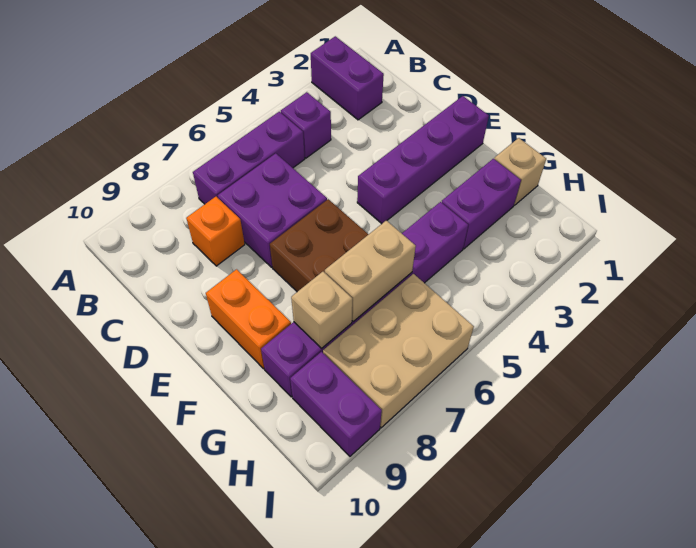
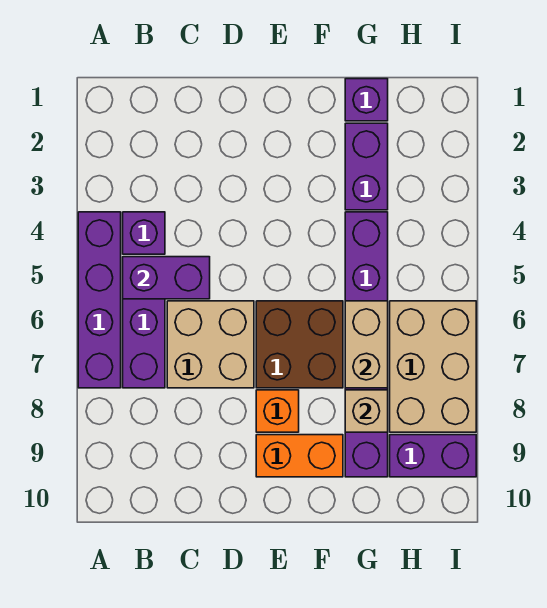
purple brick A2:B2 level 1 -> purple brick B5:C5 level 2
purple brick C6:D7 level 1 -> tan brick C6:D7 level 1
orange brick C8 level 1 -> orange brick E8 level 1
purple brick E1:E4 level 1 -> purple brick A4:A7 level 1
tan brick G1 level 1 -> purple brick G1 level 1

